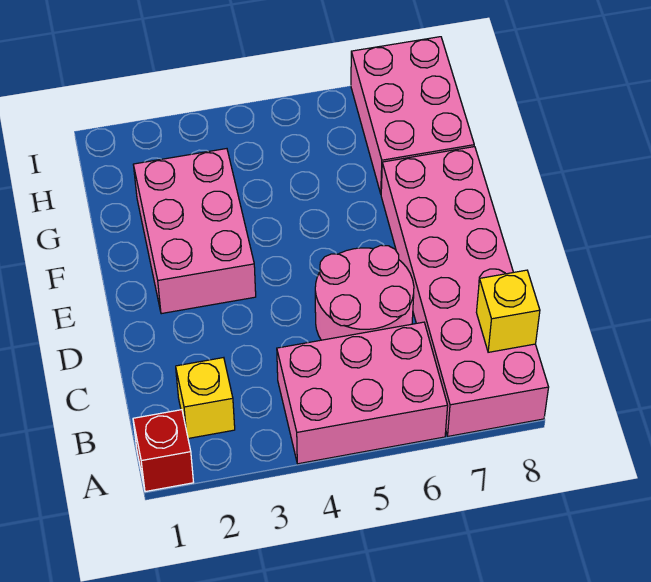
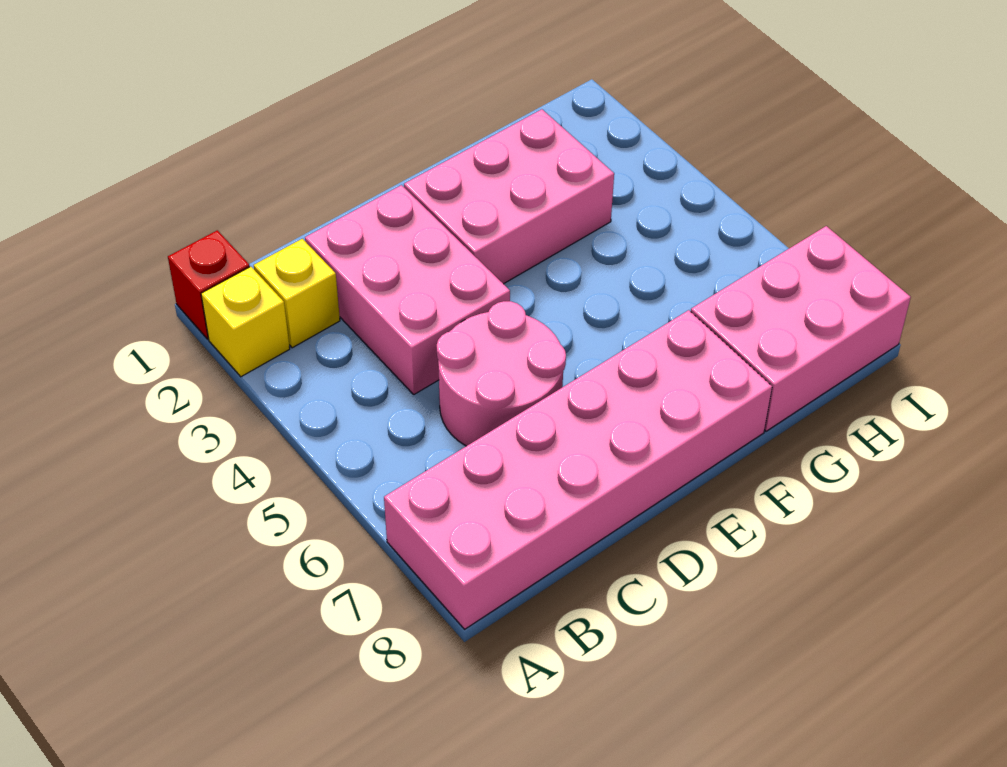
pink brick A4:B6 level 1 -> pink brick C2:D4 level 1
yellow brick B8 level 2 -> yellow brick A2 level 1

